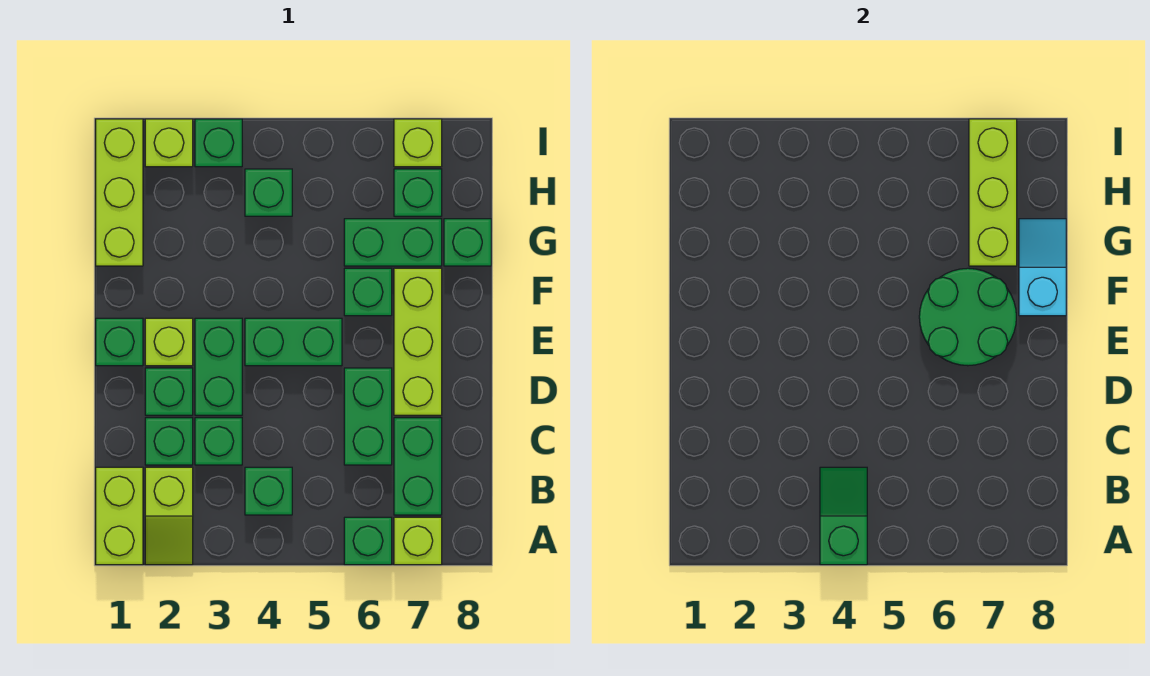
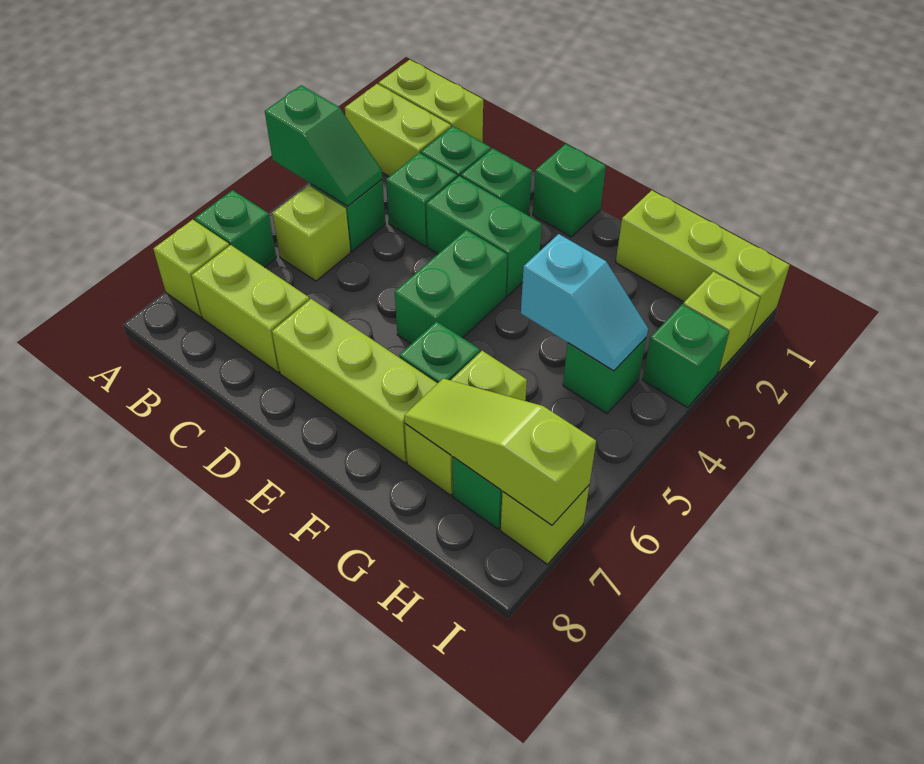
lime slope A2:B2 level 1 top B -> lime brick A2:B2 level 1
green brick B7:C7 level 1 -> lime brick B7:C7 level 1
green brick C6:D6 level 1 -> none
lime brick E2 level 1 -> lime brick B5 level 1
green round brick E6:F7 level 2 -> none
cyan slope F8:G8 level 2 top F -> cyan slope G4:H4 level 2 top G
green brick G6:G7 level 1 -> lime brick G6:G7 level 1
lime brick G7:I7 level 2 -> lime slope G7:I7 level 2 top I
green brick G8 level 1 -> none

